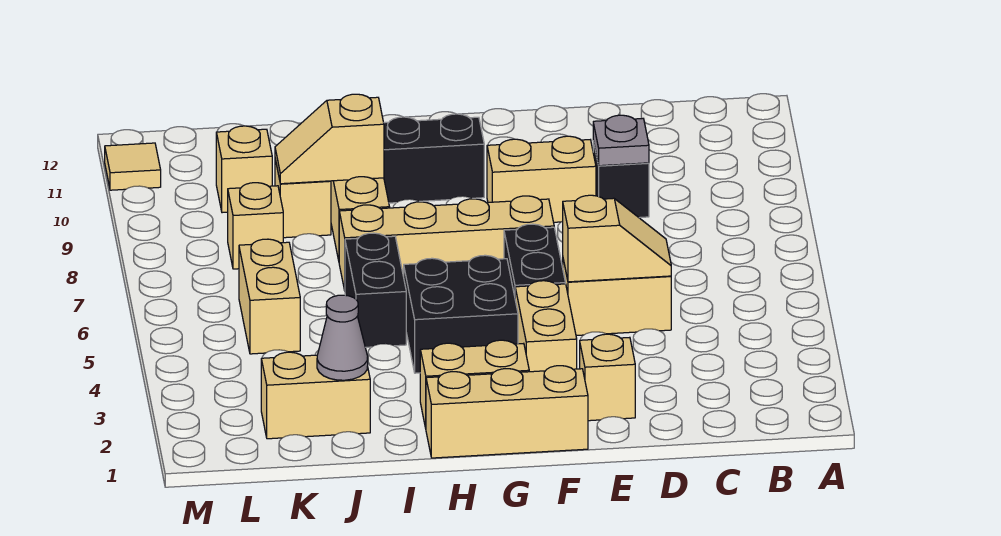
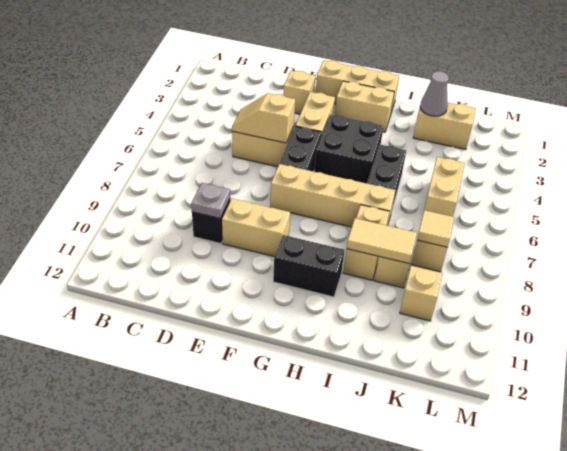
tan slope I9:J9 level 2 top I -> tan tile I9:J9 level 2
tan tile M11 level 1 -> tan tile K8 level 2

